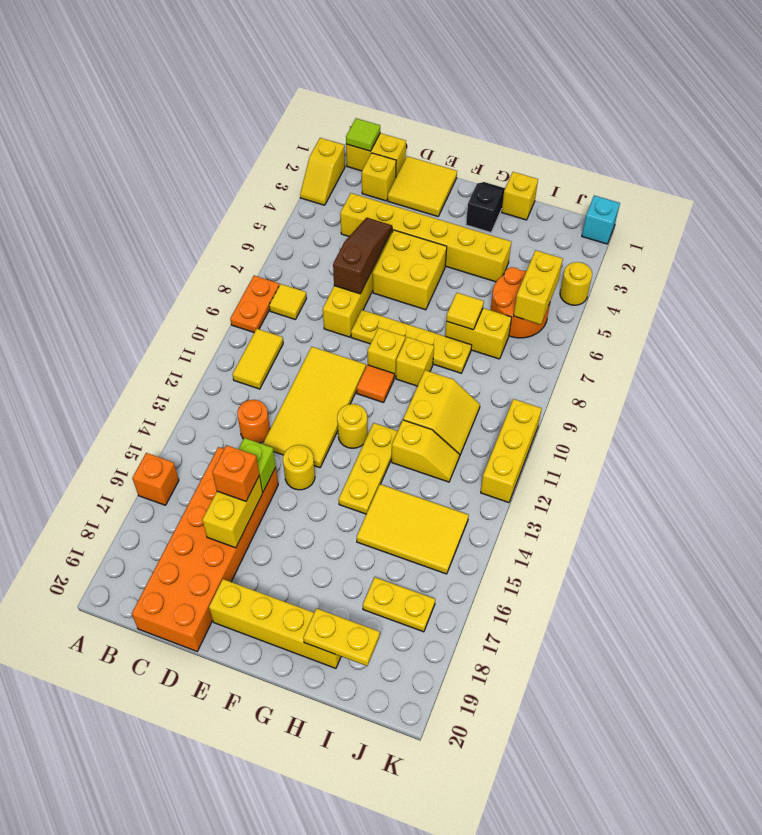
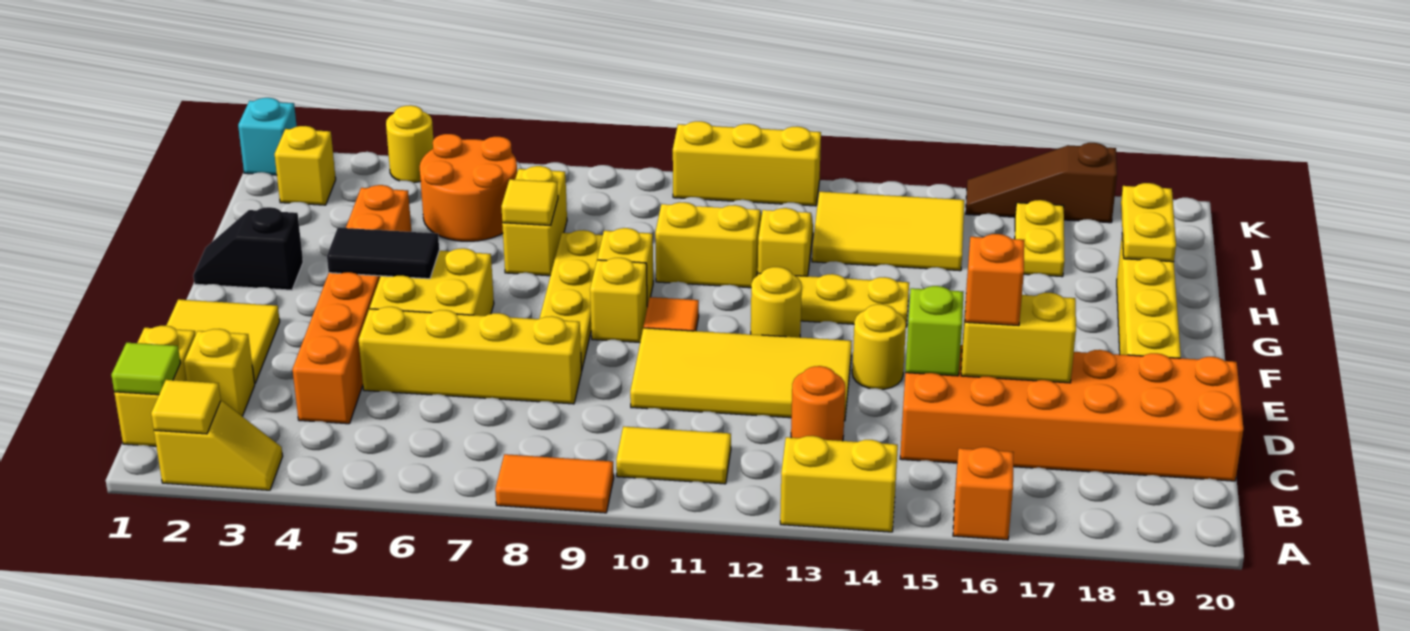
orange plate A8:A9 level 1 -> orange tile A8:A9 level 1
yellow tile B8 level 1 -> yellow tile A2 level 2
yellow brick C4:H4 level 1 -> orange brick C4:H4 level 1
brown slope D5:D7 level 2 top 7 -> brown slope K16:K18 level 1 top 18
none -> black tile F4:F5 level 2
yellow brick H1 level 1 -> yellow brick J2 level 1
yellow tile H14:J15 level 1 -> yellow tile I13:J15 level 1
yellow brick J5:J6 level 2 -> yellow brick A13:A14 level 1

